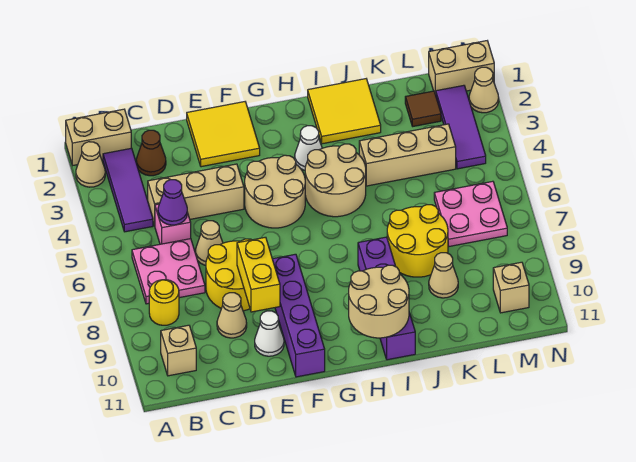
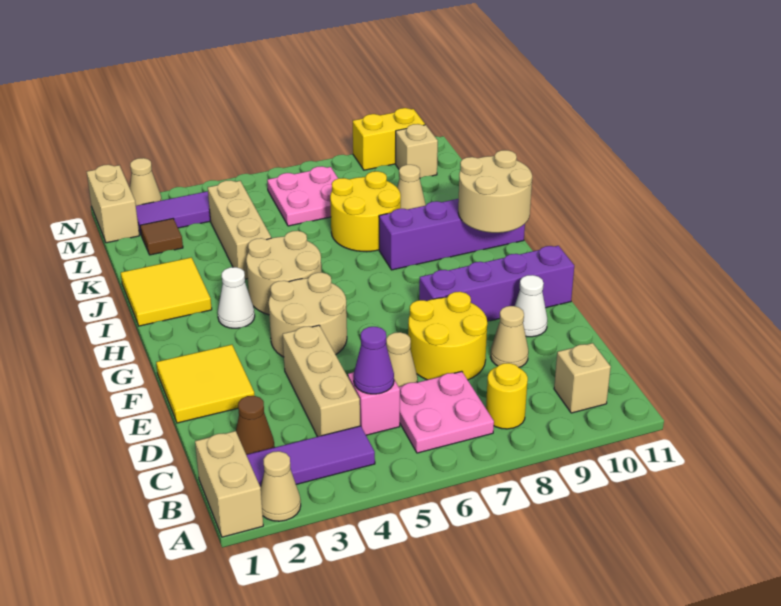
yellow brick E8:E9 level 2 -> yellow brick N9:N10 level 1

